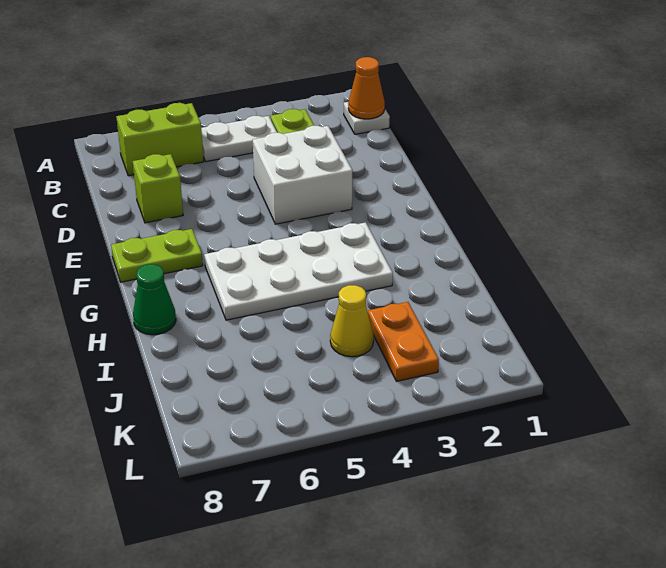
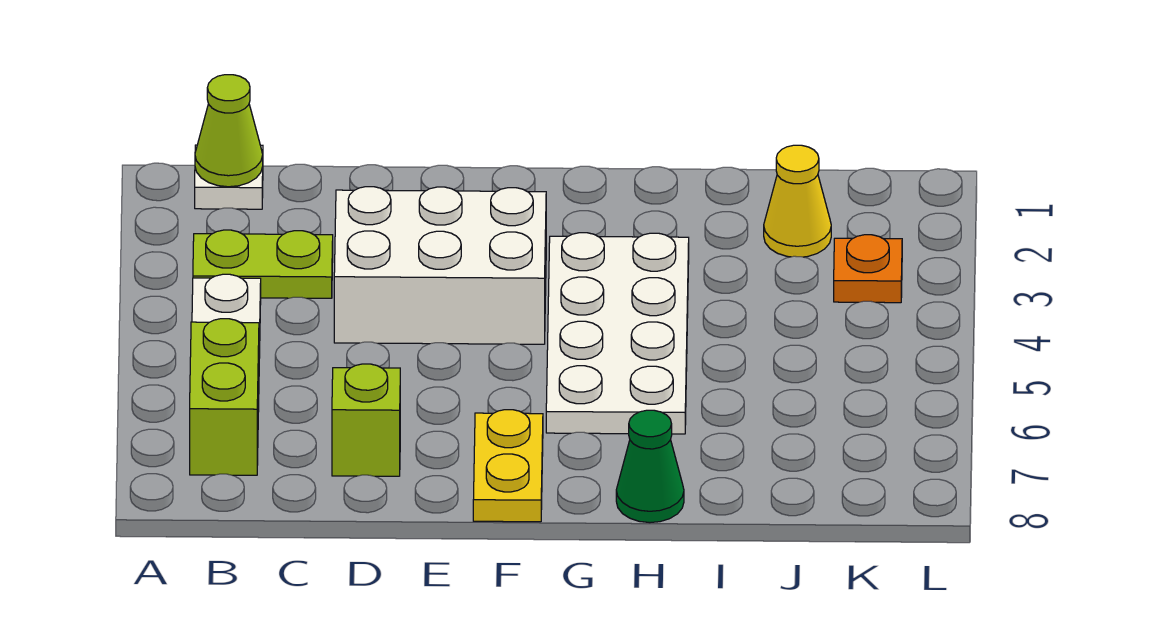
orange cone B1 level 2 -> lime cone B1 level 2
white brick D3:E4 level 1 -> white brick D3:F4 level 1
lime plate F7:F8 level 1 -> yellow plate F7:F8 level 1
orange plate J3:K3 level 1 -> orange plate K3 level 1
yellow cone J4 level 1 -> yellow cone J2 level 1

